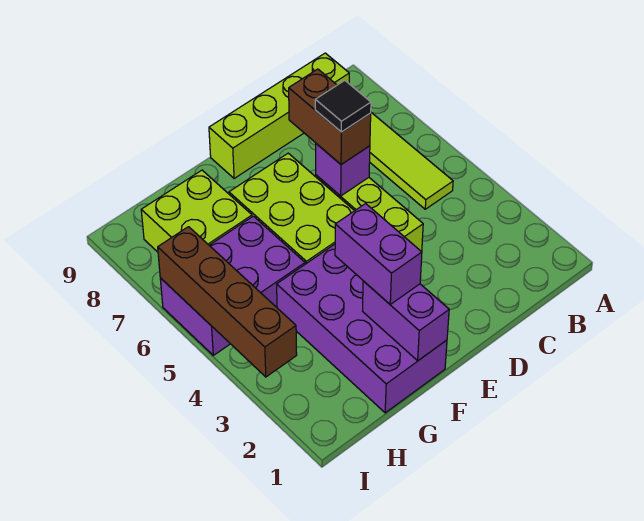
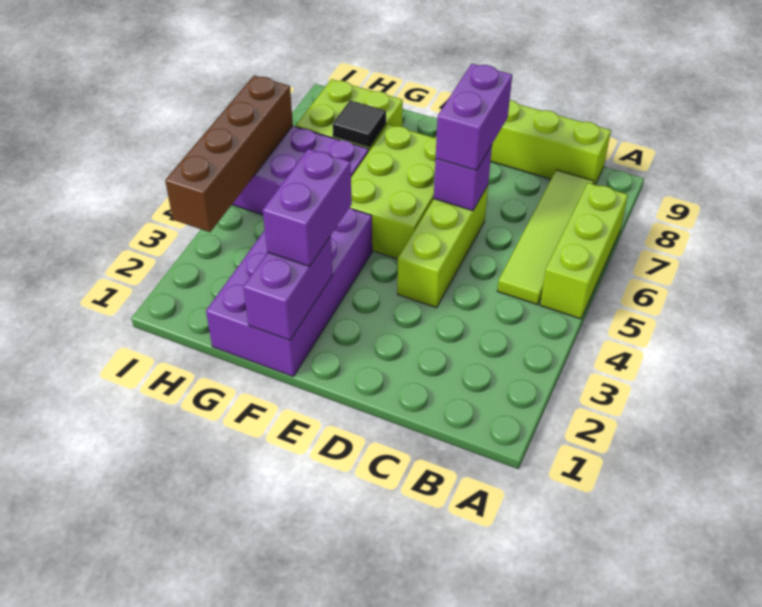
none -> lime brick A5:A7 level 1
brown brick D6:D7 level 3 -> purple brick D6:D7 level 3
black tile D6 level 4 -> black tile G7 level 2

